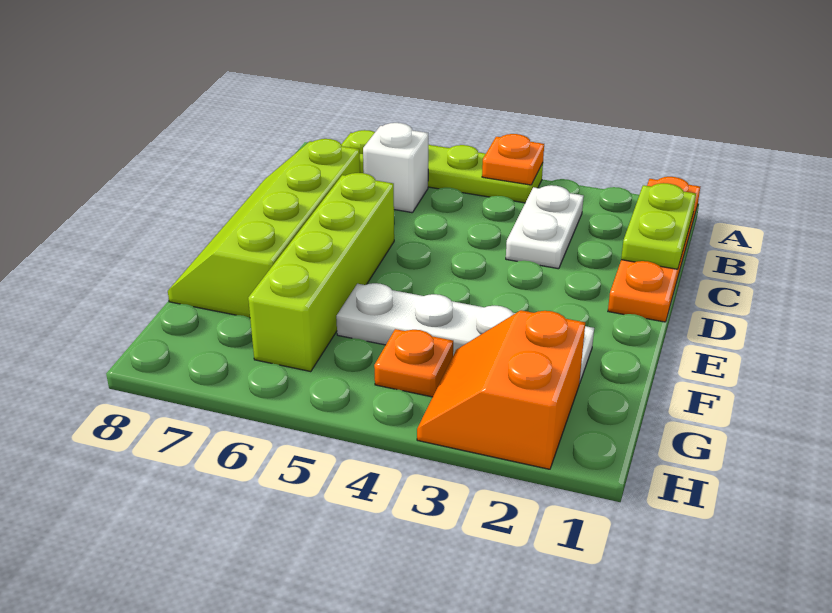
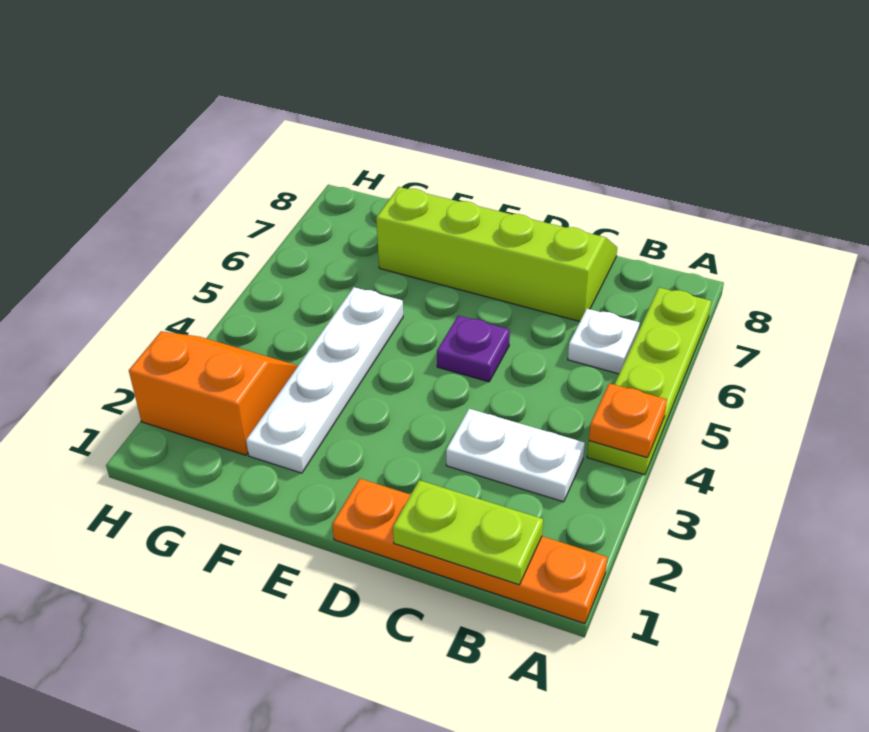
white brick B6 level 1 -> white plate B6 level 1
none -> purple plate D5 level 1
lime brick D6:G6 level 1 -> none
orange plate G4 level 1 -> none

